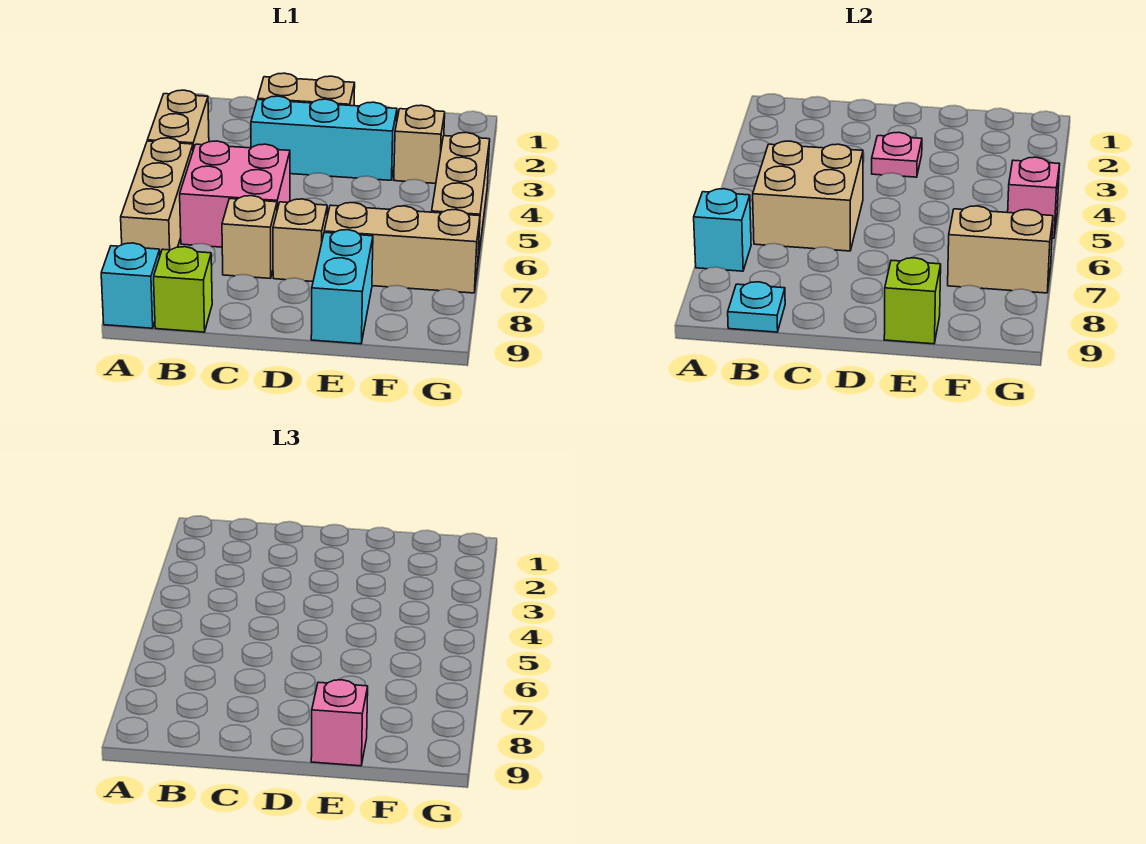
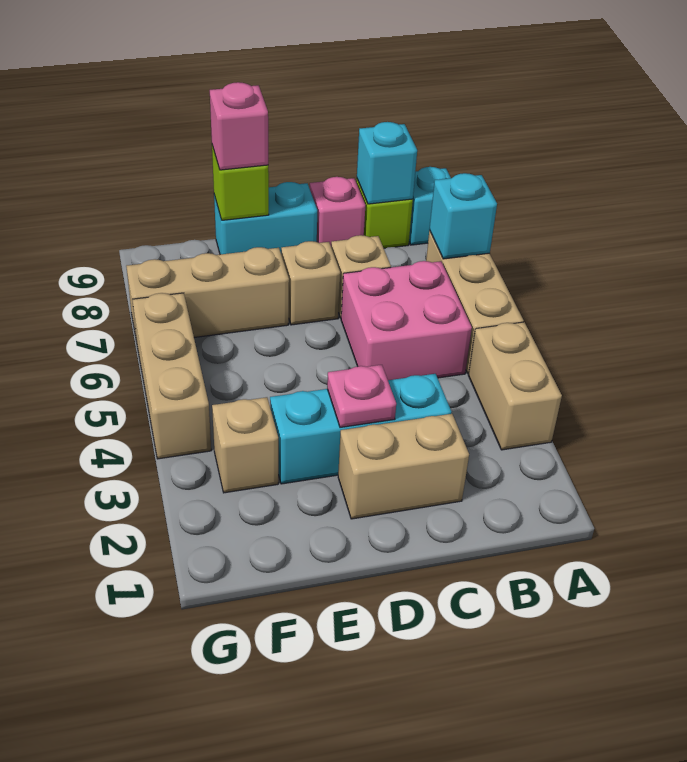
tan brick B5:C6 level 2 -> none
cyan plate B9 level 2 -> cyan brick B9 level 2
cyan brick E8:E9 level 1 -> cyan brick D9:E9 level 1
tan brick F7:G7 level 2 -> none
pink brick G5 level 2 -> pink brick C9 level 1

